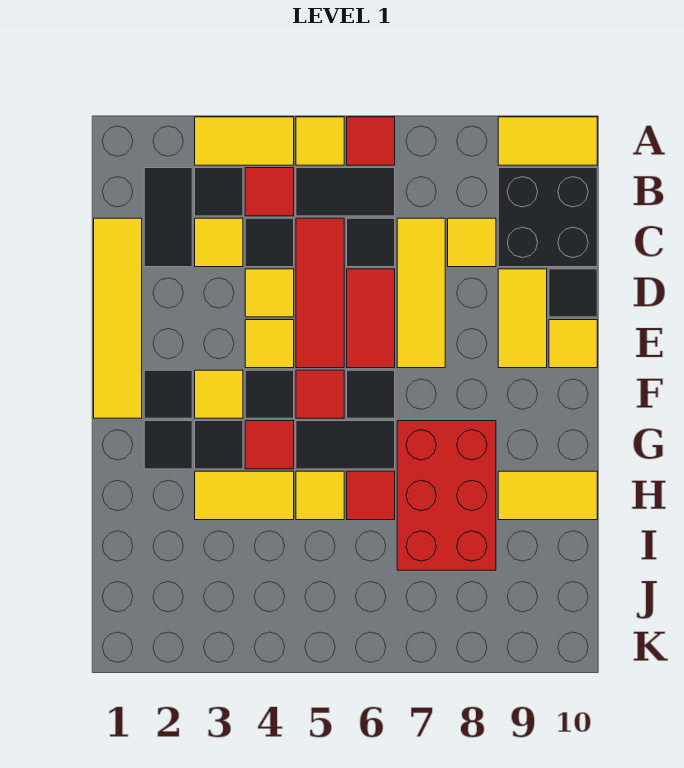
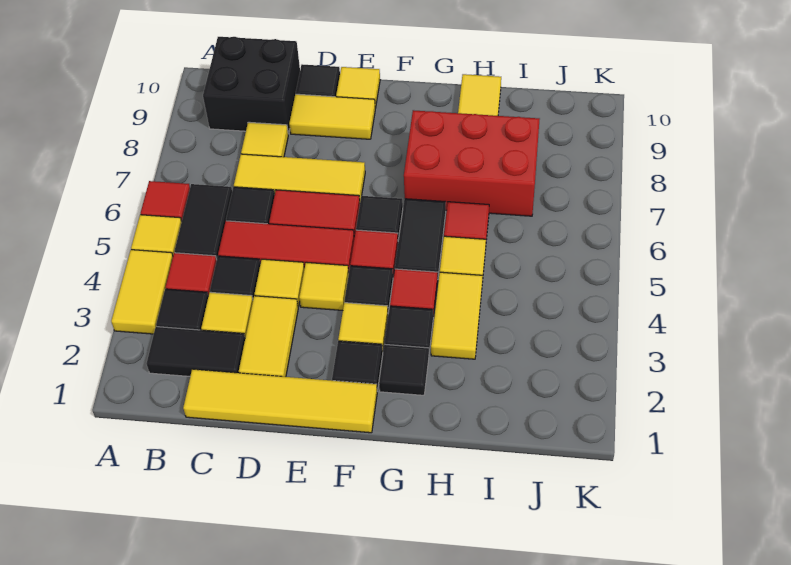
yellow tile A9:A10 level 1 -> yellow tile D2:D3 level 1

